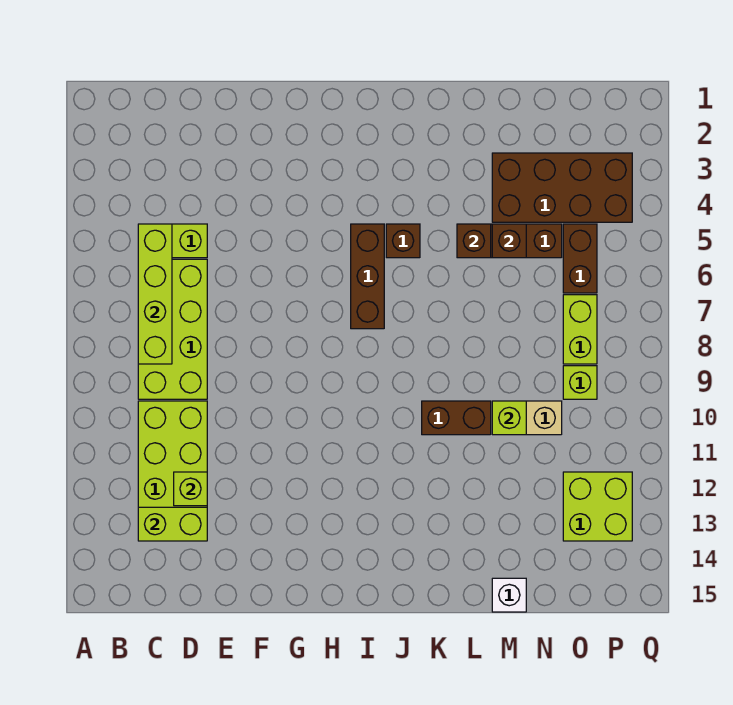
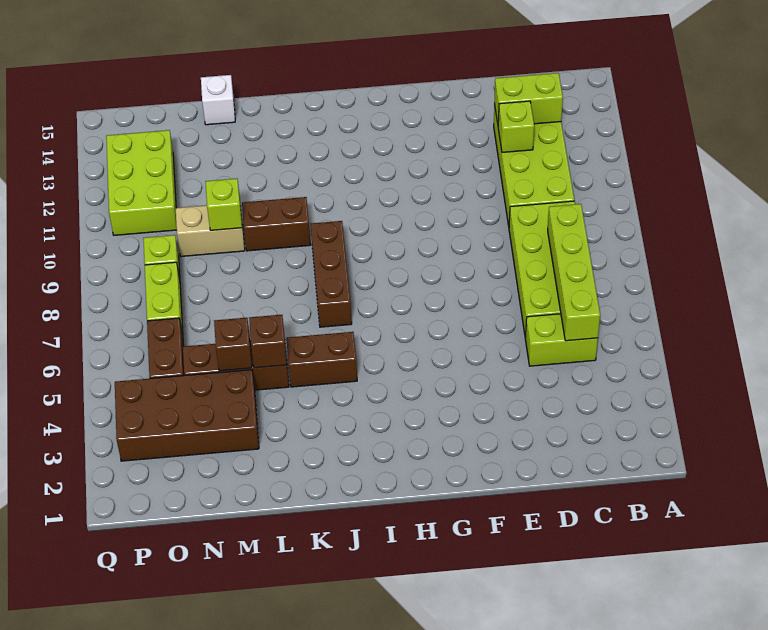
brown brick I5:I7 level 1 -> brown brick J7:J9 level 1
brown brick J5 level 1 -> brown brick J5:K5 level 1
lime brick O12:P13 level 1 -> lime brick O11:P13 level 1

